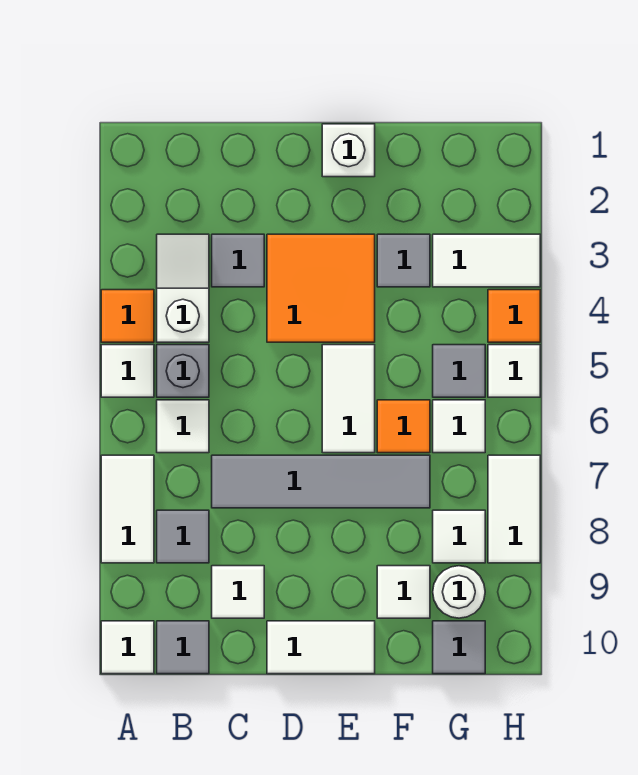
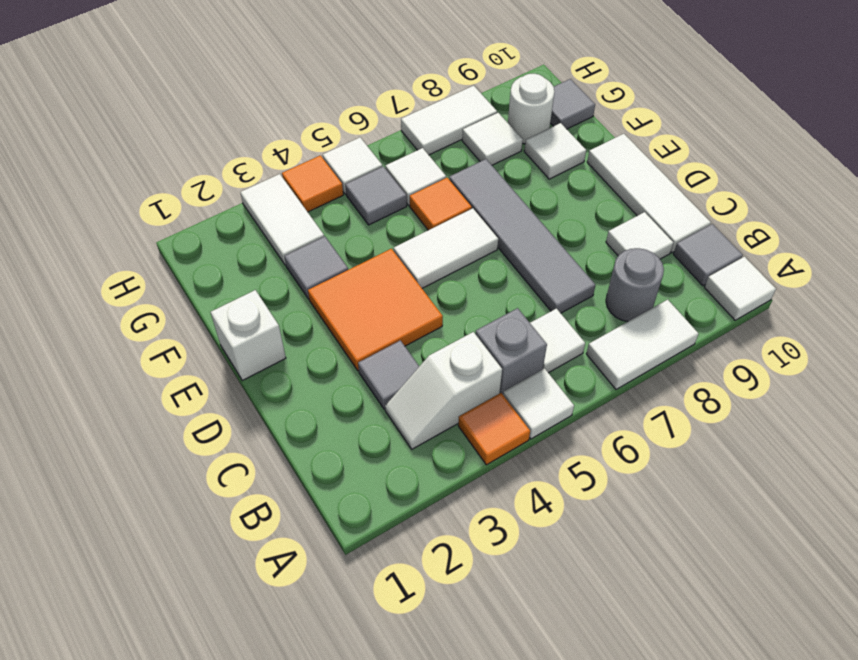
grey tile B8 level 1 -> grey round brick B8 level 1
white tile D10:E10 level 1 -> white tile C10:E10 level 1

